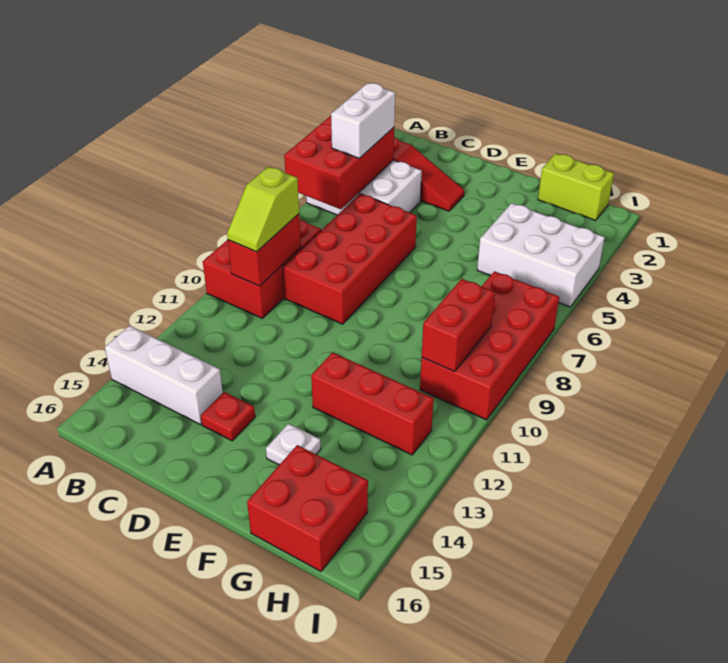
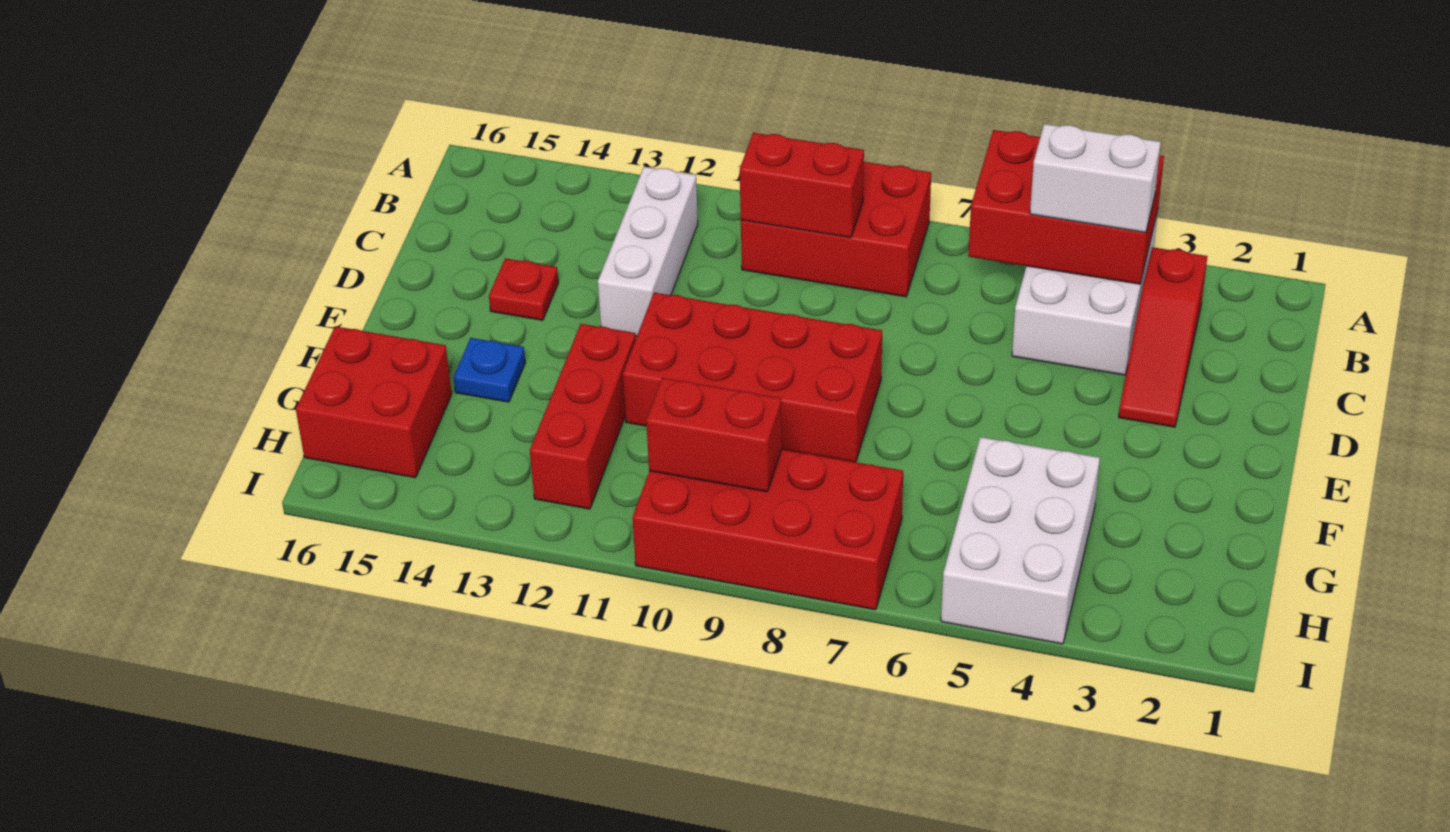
white brick A14:C14 level 1 -> white brick B12:D12 level 1
lime slope B9:B10 level 3 top 9 -> none
red brick C6:D9 level 1 -> red brick E8:F11 level 1
white plate F14 level 1 -> blue plate F14 level 1
lime brick G1:H1 level 1 -> none

